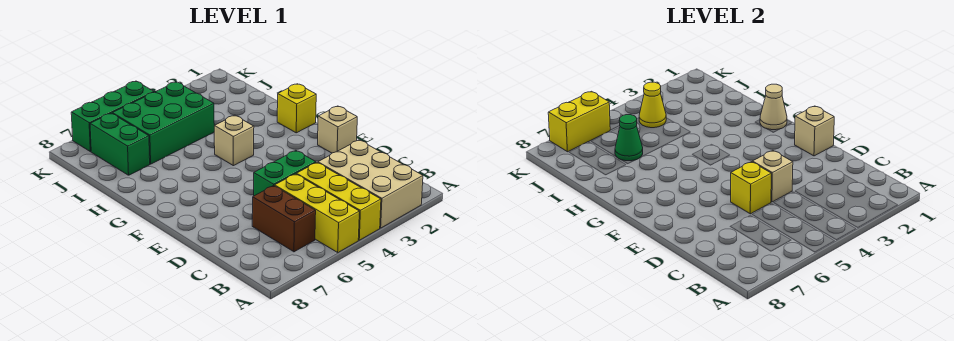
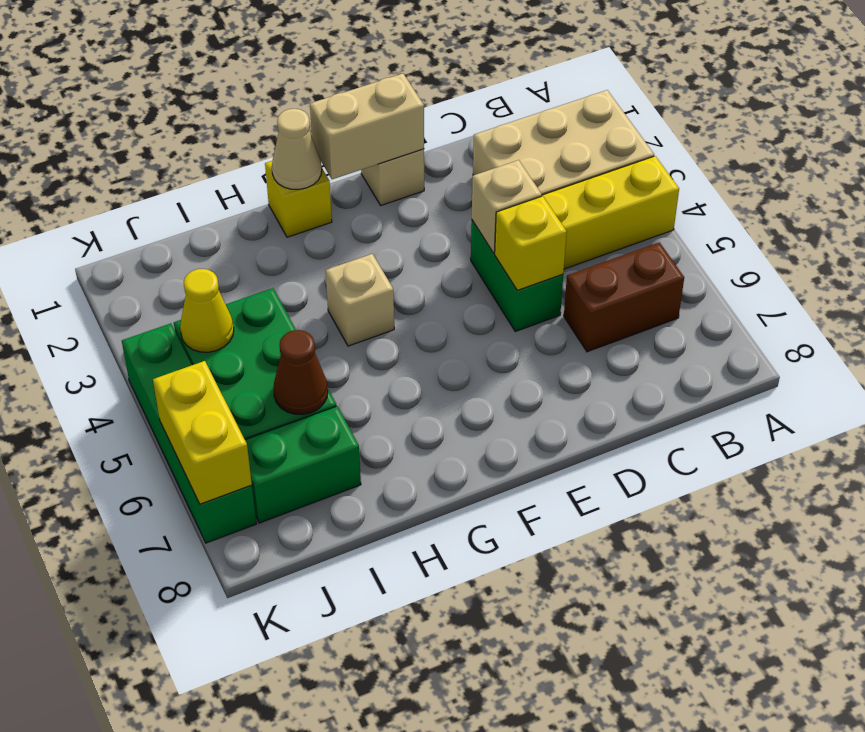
yellow brick A5:C5 level 1 -> none
tan brick E1 level 2 -> tan brick E1:F1 level 2
green cone I6 level 2 -> brown cone I6 level 2
green brick K5:K7 level 1 -> green brick K4:K7 level 1

